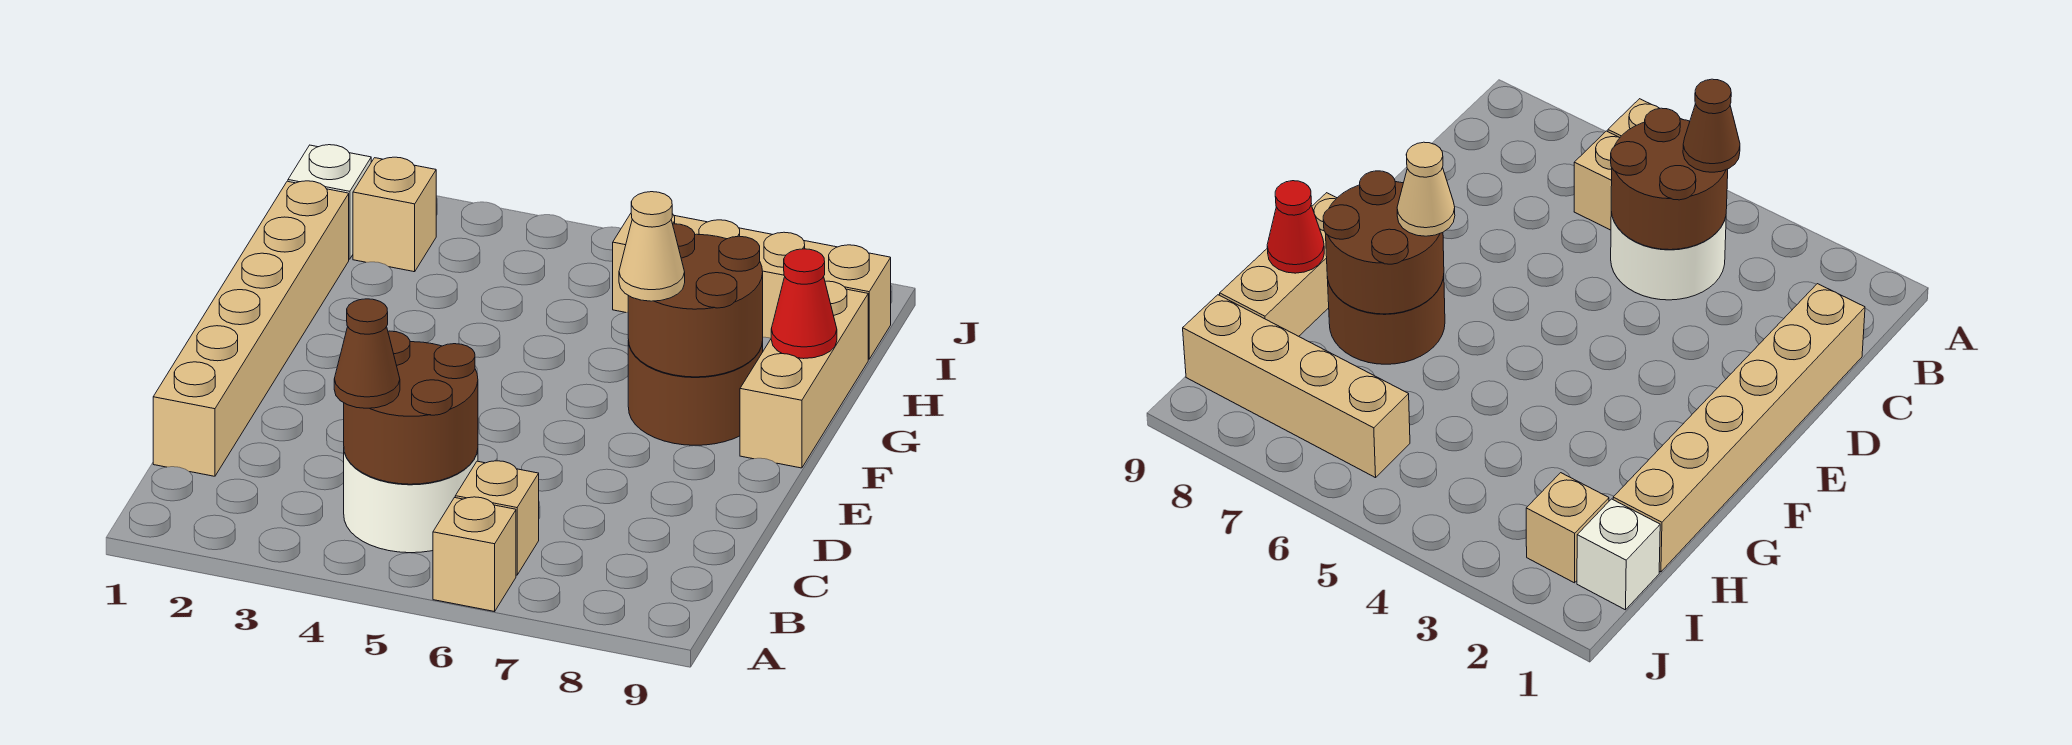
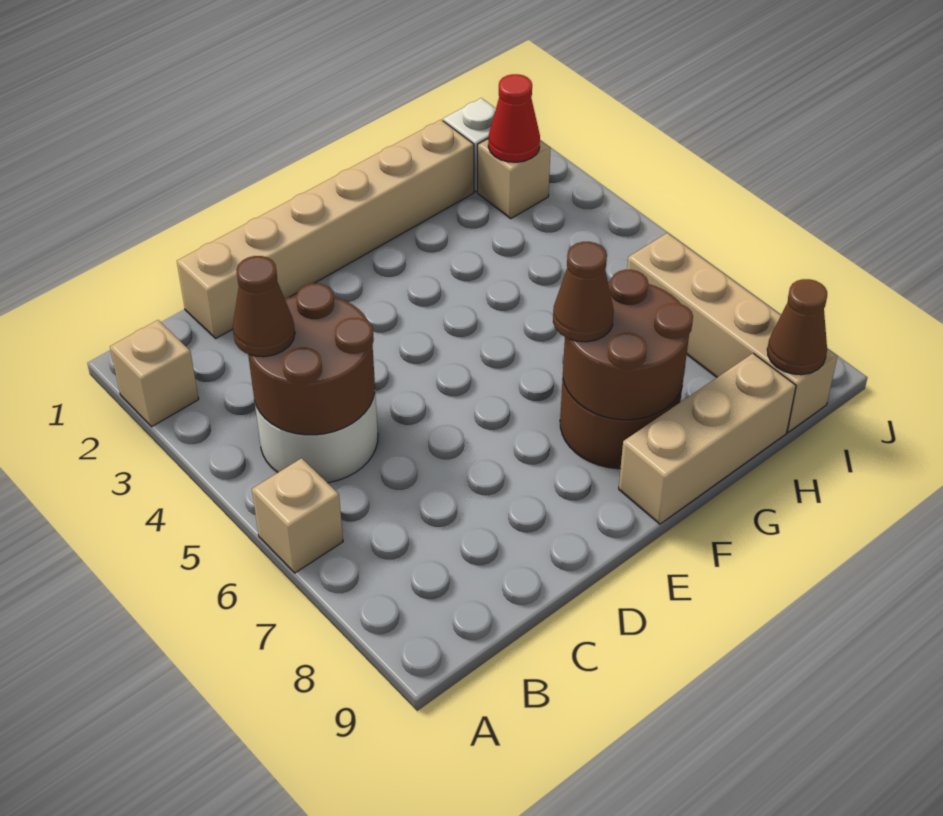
tan brick B6 level 1 -> tan brick A2 level 1
tan cone F7 level 3 -> brown cone F7 level 3
red cone G9 level 2 -> red cone I2 level 2
none -> brown cone I9 level 2

